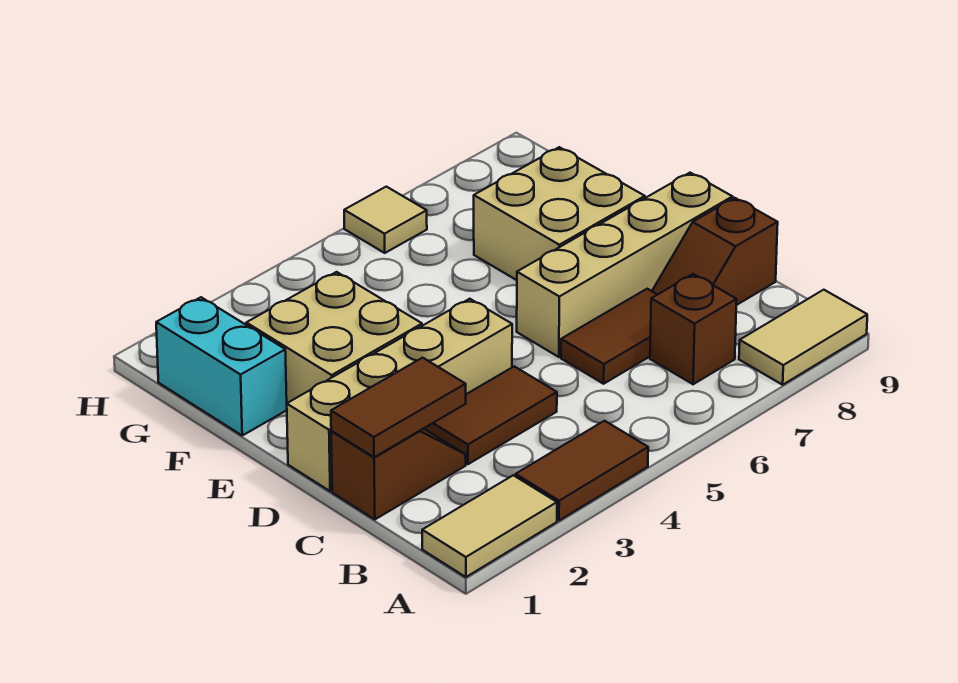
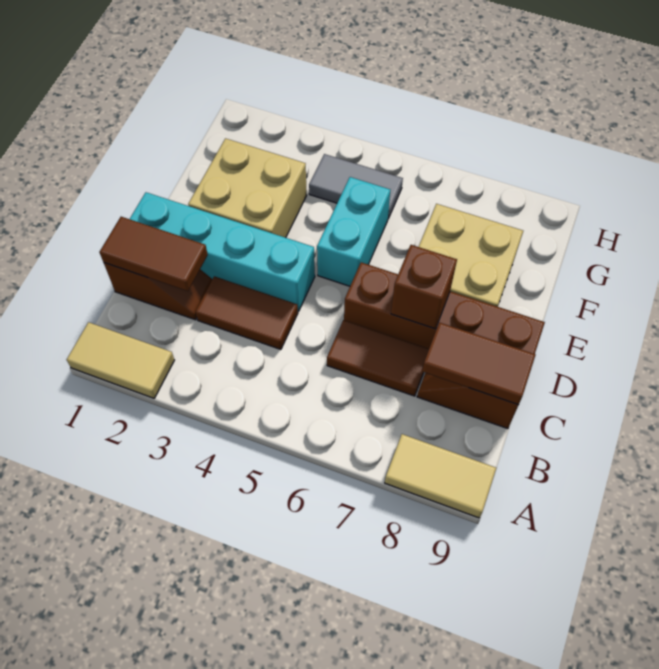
brown tile A3:A4 level 1 -> brown tile C8:C9 level 2
brown brick B7 level 1 -> brown brick D7 level 2
tan brick D1:D4 level 1 -> cyan brick D1:D4 level 1
tan brick D6:D9 level 1 -> brown brick D6:D9 level 1
cyan brick F1:G1 level 1 -> cyan brick E5:F5 level 1
none -> grey tile G4:G5 level 1
tan tile H6 level 1 -> none

